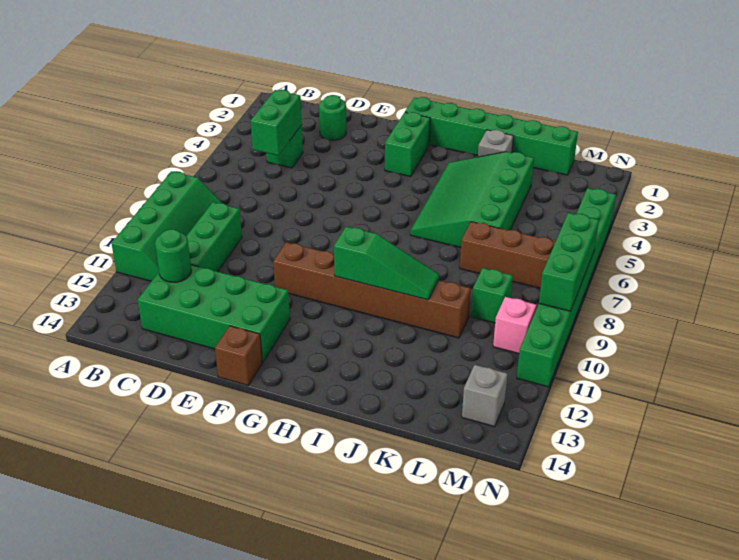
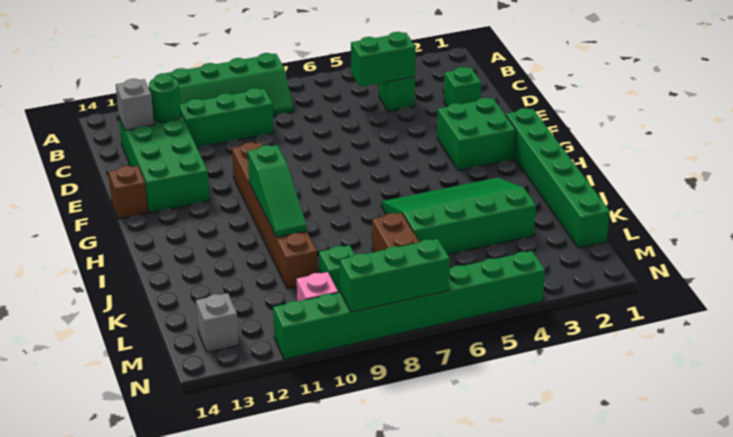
green round brick D2 level 1 -> green brick D2 level 1
green brick G2:G3 level 1 -> green brick F2:G3 level 1
grey brick J2 level 1 -> grey brick C13 level 2

